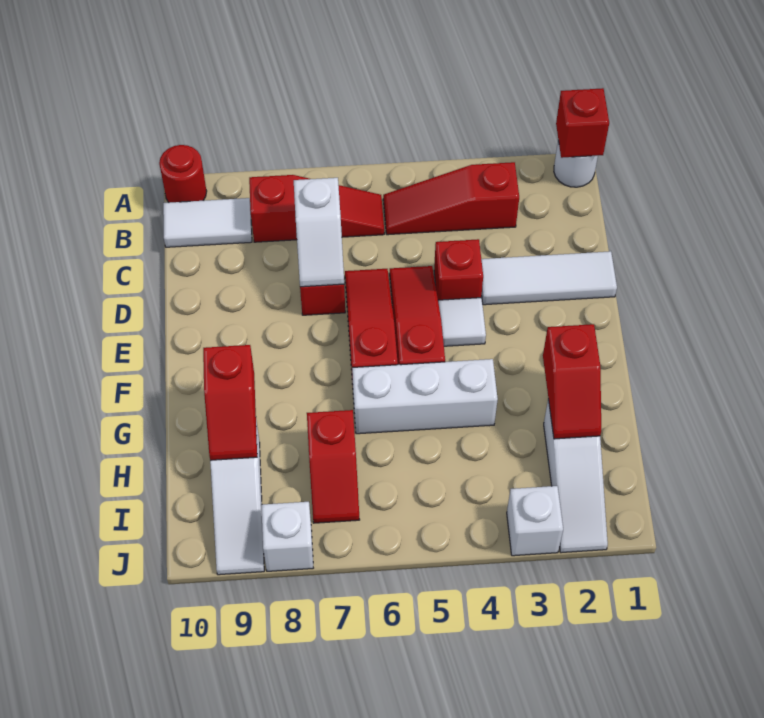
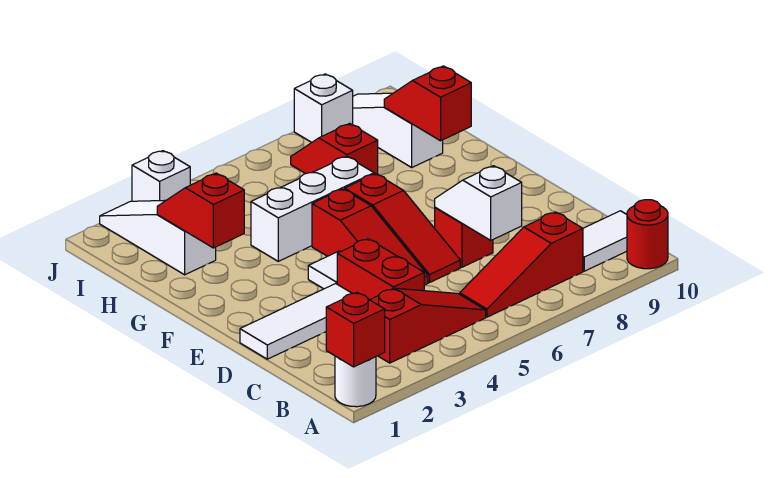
red brick D4 level 1 -> red brick C4:D4 level 1

